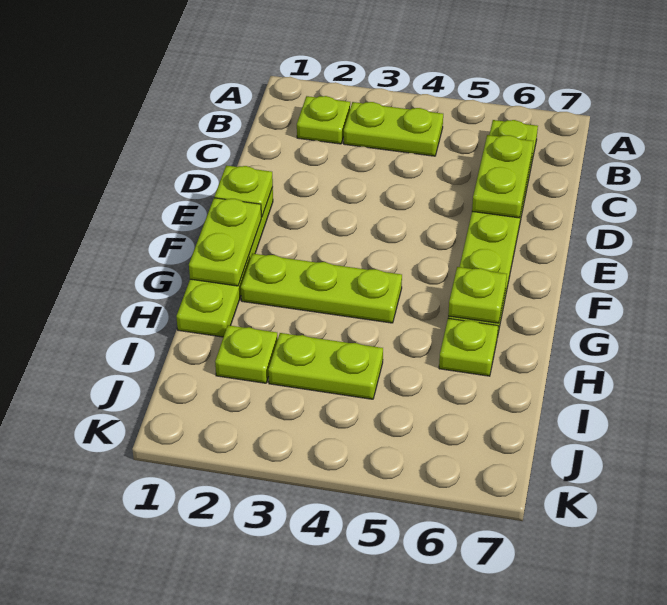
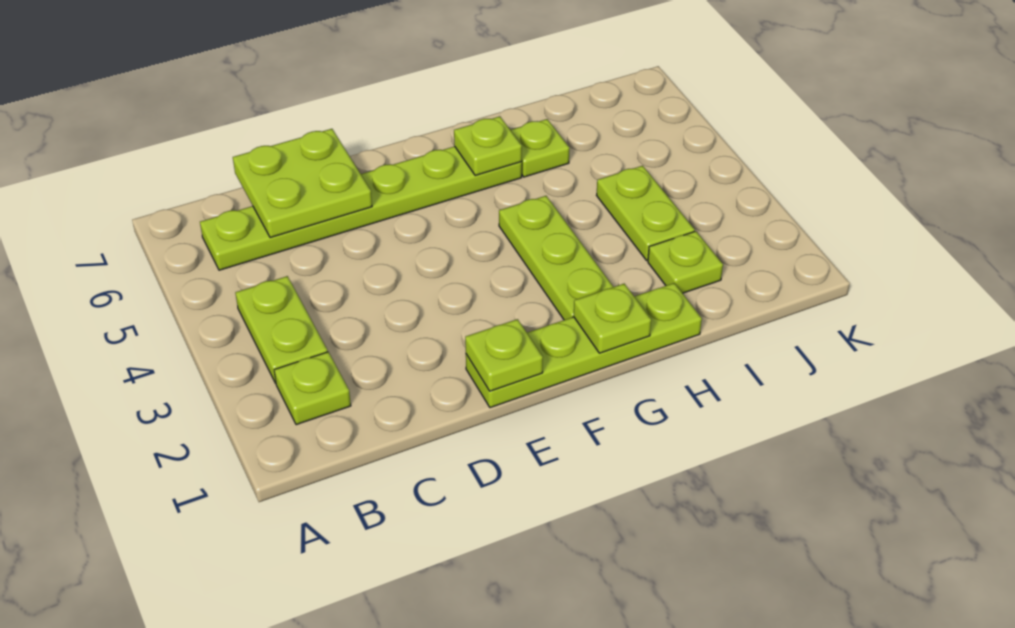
lime plate C6:D6 level 2 -> lime plate C6:D7 level 2
lime plate F1:G1 level 2 -> lime plate G1 level 2

